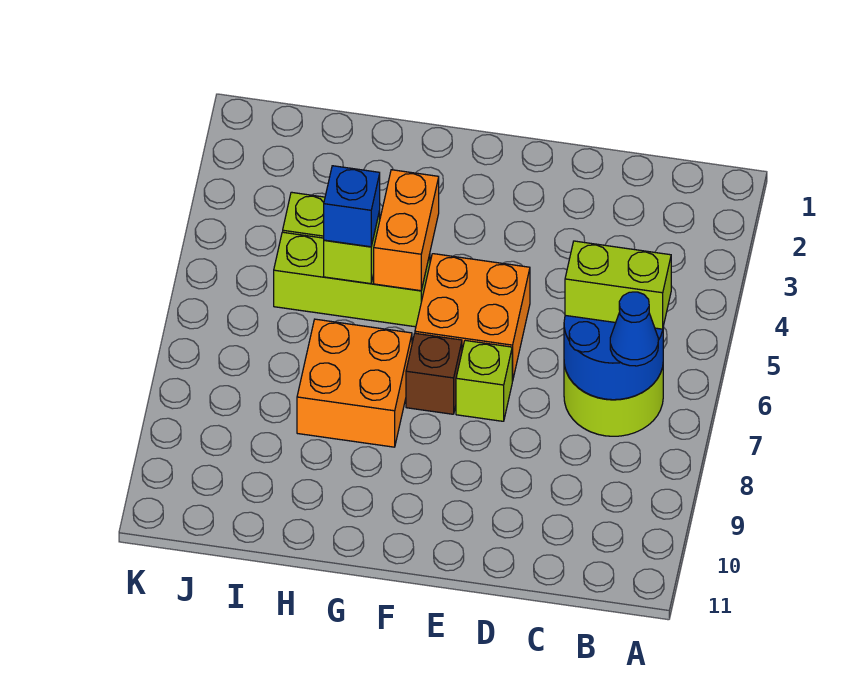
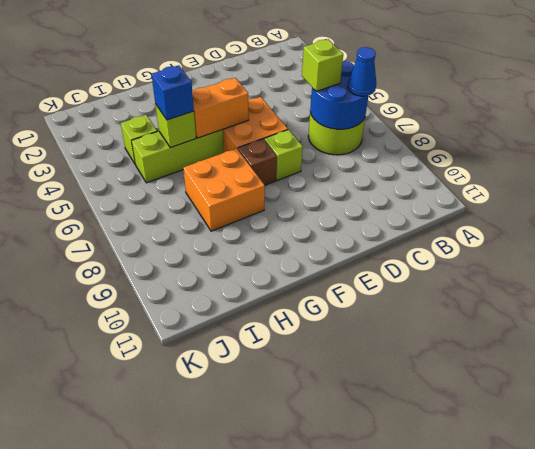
lime brick B6:C6 level 3 -> lime brick C6 level 3
orange brick G4:G5 level 2 -> orange brick F5:G5 level 2

